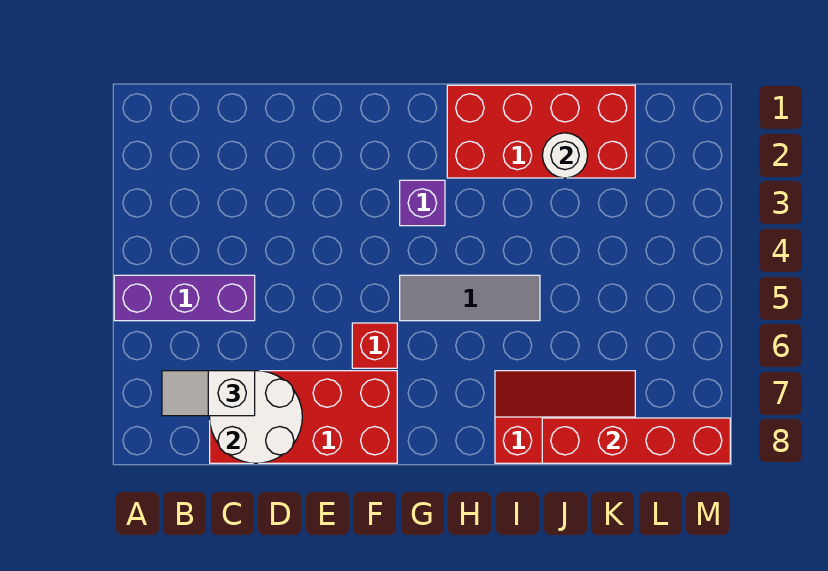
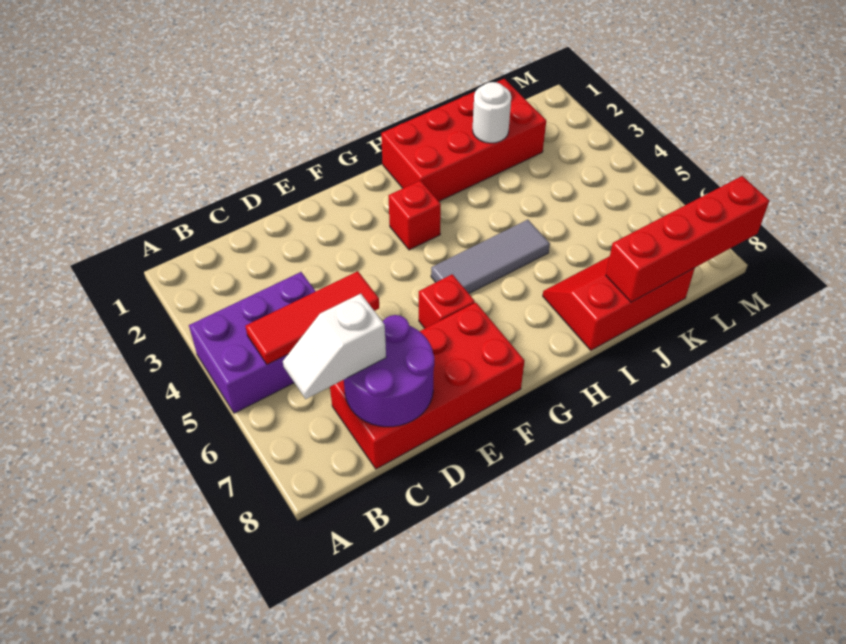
purple brick A5:C5 level 1 -> purple brick A4:C5 level 1
none -> red tile B5:D5 level 2
white round brick C7:D8 level 2 -> purple round brick C7:D8 level 2
purple brick G3 level 1 -> red brick G3 level 1

